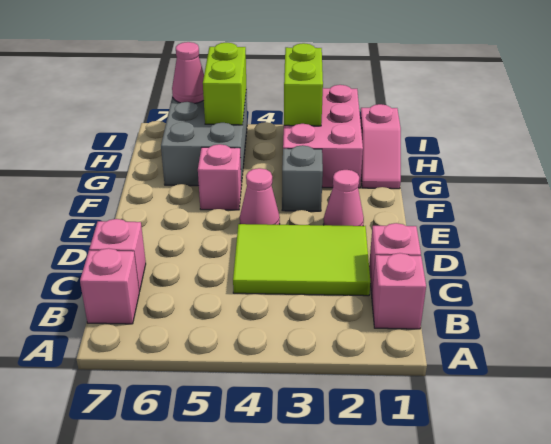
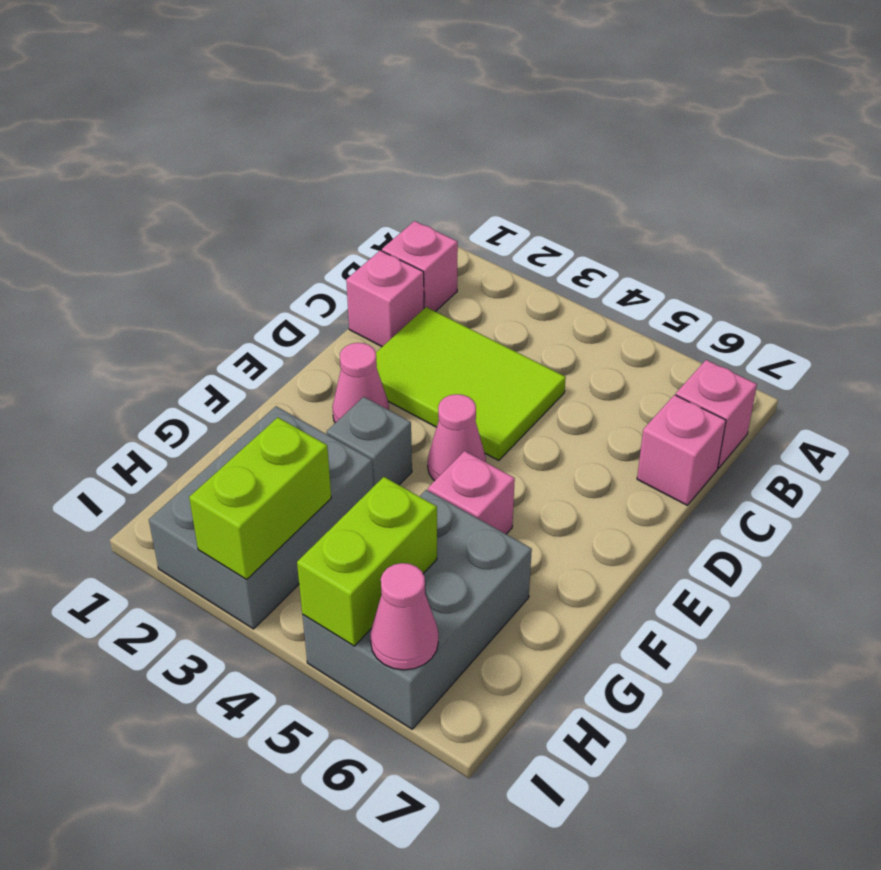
pink slope G1:H1 level 1 top H -> none
pink brick G2:I3 level 1 -> grey brick G2:I3 level 1

